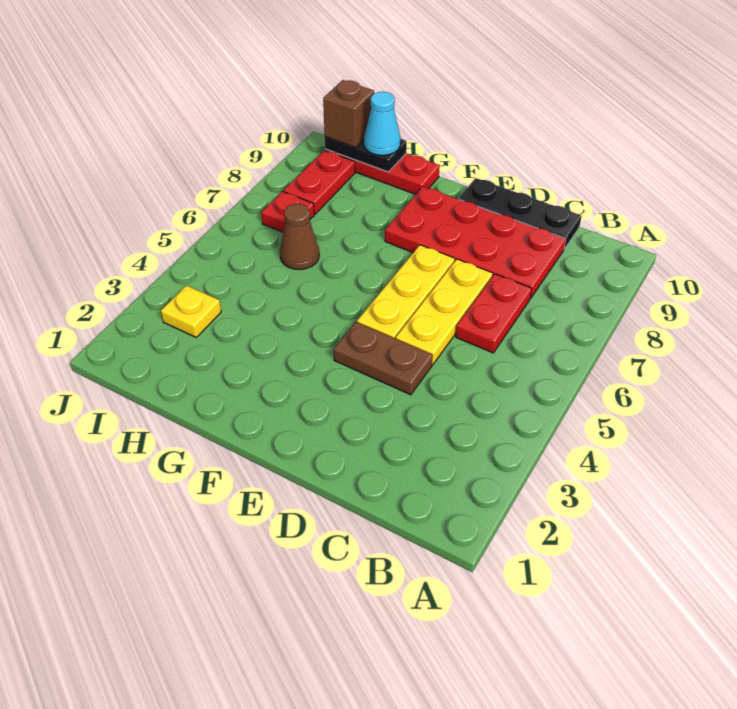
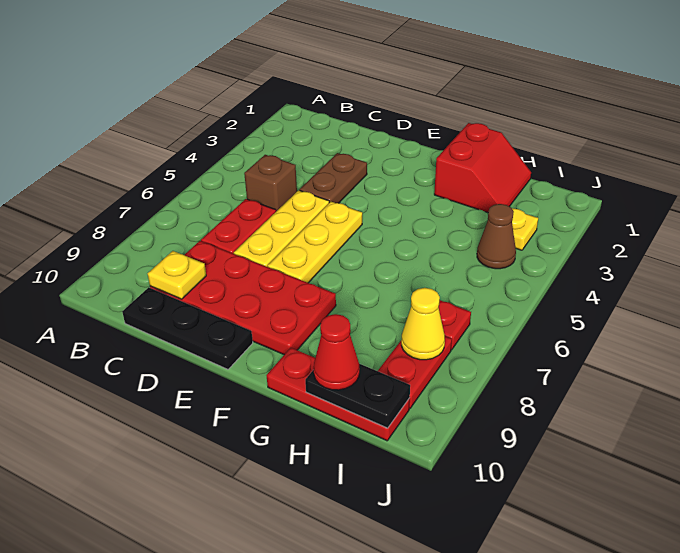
none -> yellow plate C9 level 2
brown plate D4:E4 level 1 -> brown plate D3:D4 level 1
none -> red slope G1:H2 level 1 top G
brown cone H6 level 1 -> brown cone I4 level 1
cyan cone H10 level 3 -> red cone H10 level 3
none -> yellow cone I8 level 2
brown brick I10 level 3 -> brown brick C5 level 1

